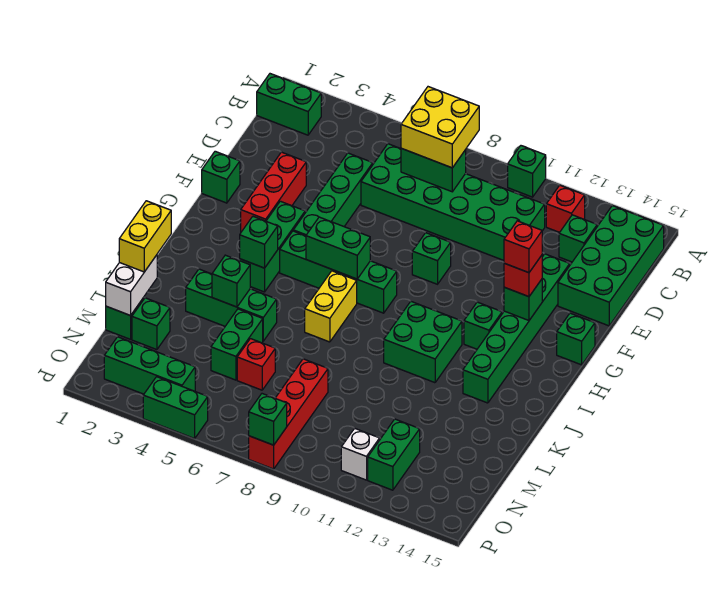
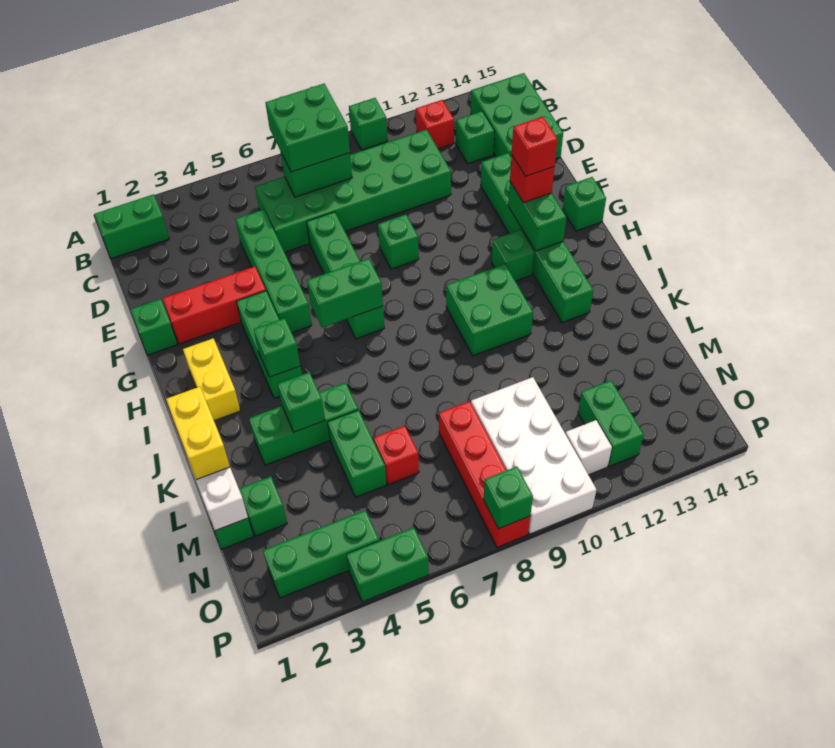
yellow brick B7:C8 level 3 -> green brick B7:C8 level 3
green brick B14:E15 level 1 -> green brick B14:D15 level 1
red brick E3:G3 level 1 -> red brick F2:F4 level 1
green brick G13 level 2 -> green brick G13:H13 level 2
green brick H5:H8 level 1 -> green brick E7:H7 level 1
yellow brick I7:J7 level 1 -> yellow brick H2:I2 level 1
none -> white brick M9:P10 level 1

